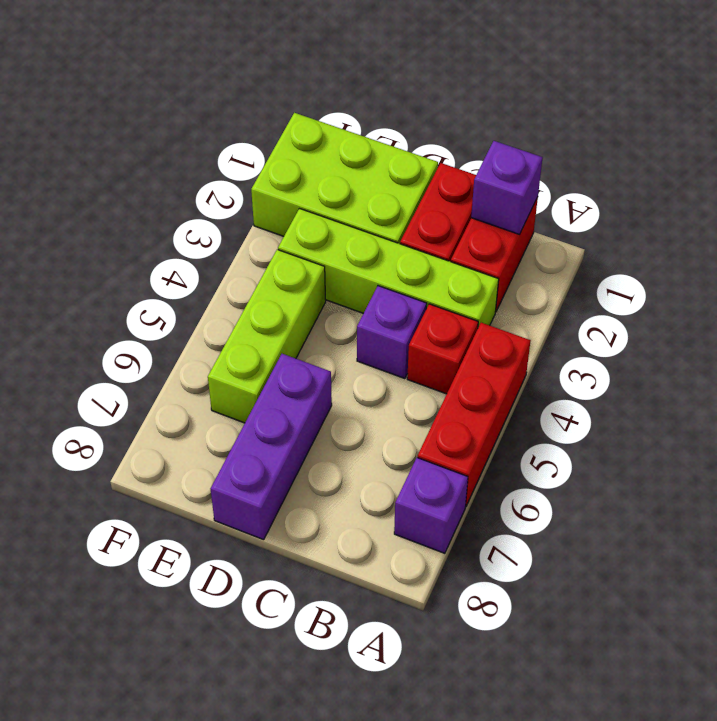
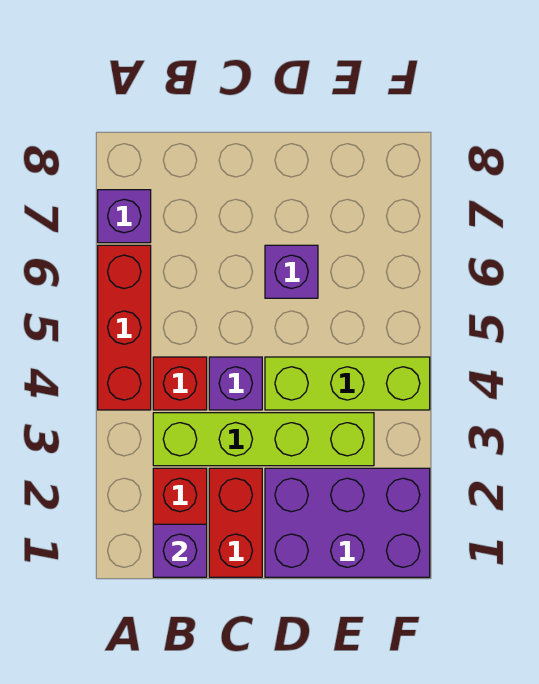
lime brick D1:F2 level 1 -> purple brick D1:F2 level 1
purple brick D6:D8 level 1 -> purple brick D6 level 1
lime brick E4:E6 level 1 -> lime brick D4:F4 level 1

